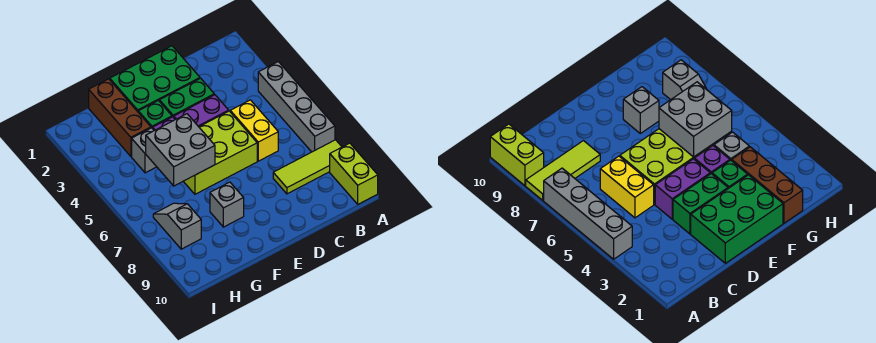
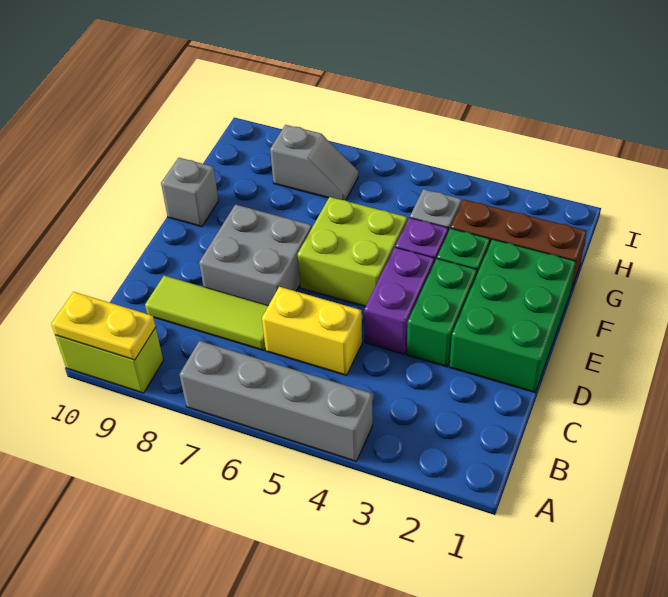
lime tile A8:C8 level 1 -> lime tile C7:C9 level 1
none -> yellow plate A9:A10 level 2
lime brick D5:F6 level 1 -> lime brick E5:F6 level 1
grey brick F5:G6 level 2 -> grey brick D7:E8 level 1
grey brick F8 level 1 -> grey brick F10 level 1

